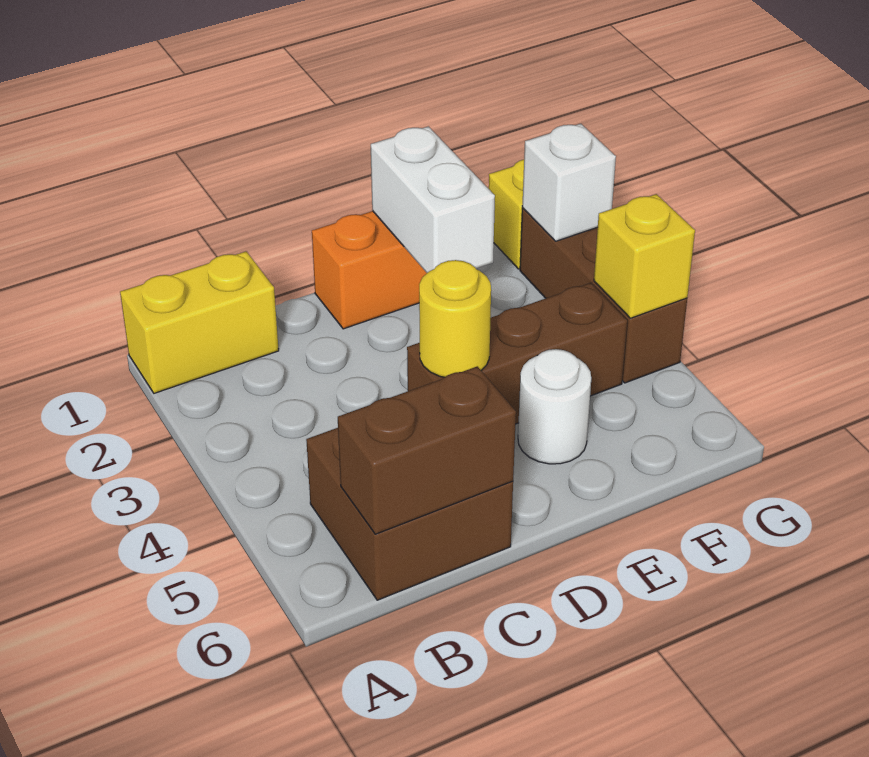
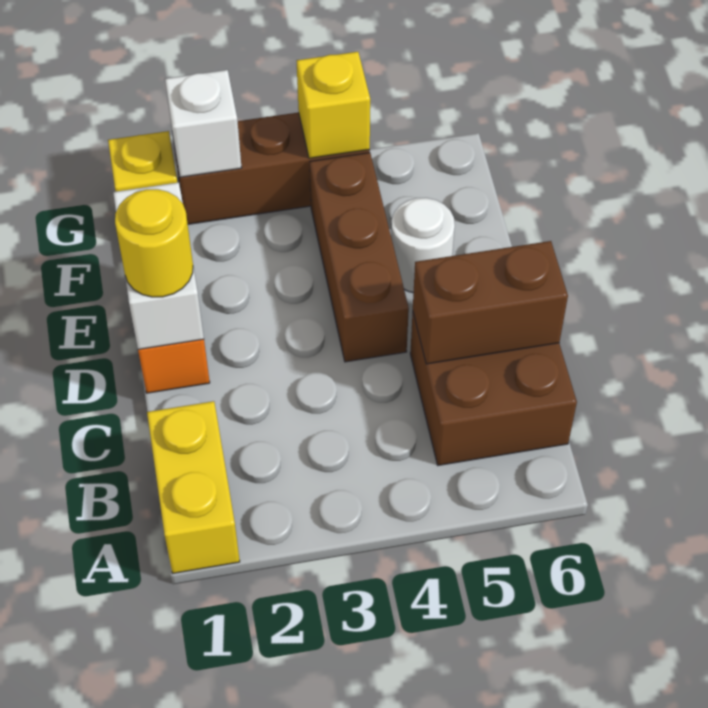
brown brick B6:C6 level 2 -> brown brick C5:C6 level 2
yellow round brick D4 level 2 -> yellow round brick D1 level 3
white brick E1:E2 level 2 -> white brick D1:E1 level 2

